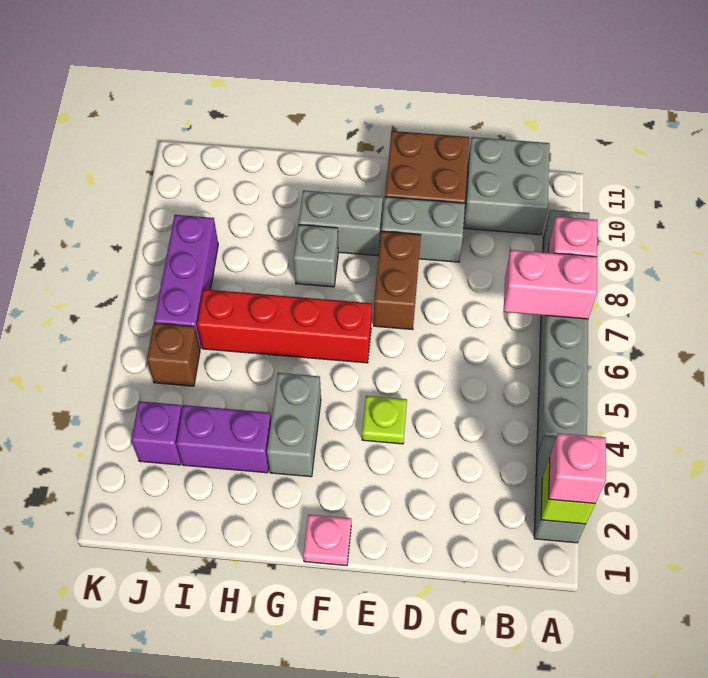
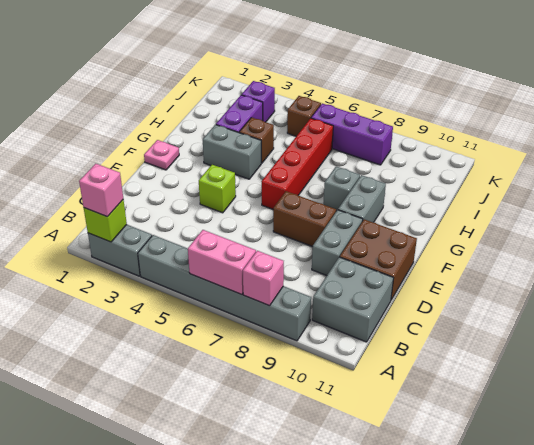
pink brick A7:B7 level 2 -> pink brick A6:A7 level 2
lime plate E4 level 1 -> lime brick E4 level 1
none -> brown brick H4 level 1

